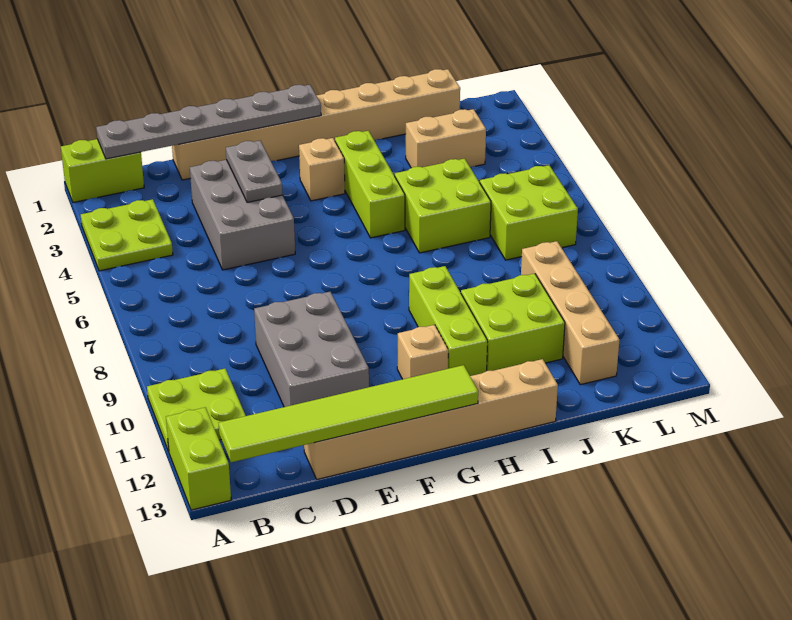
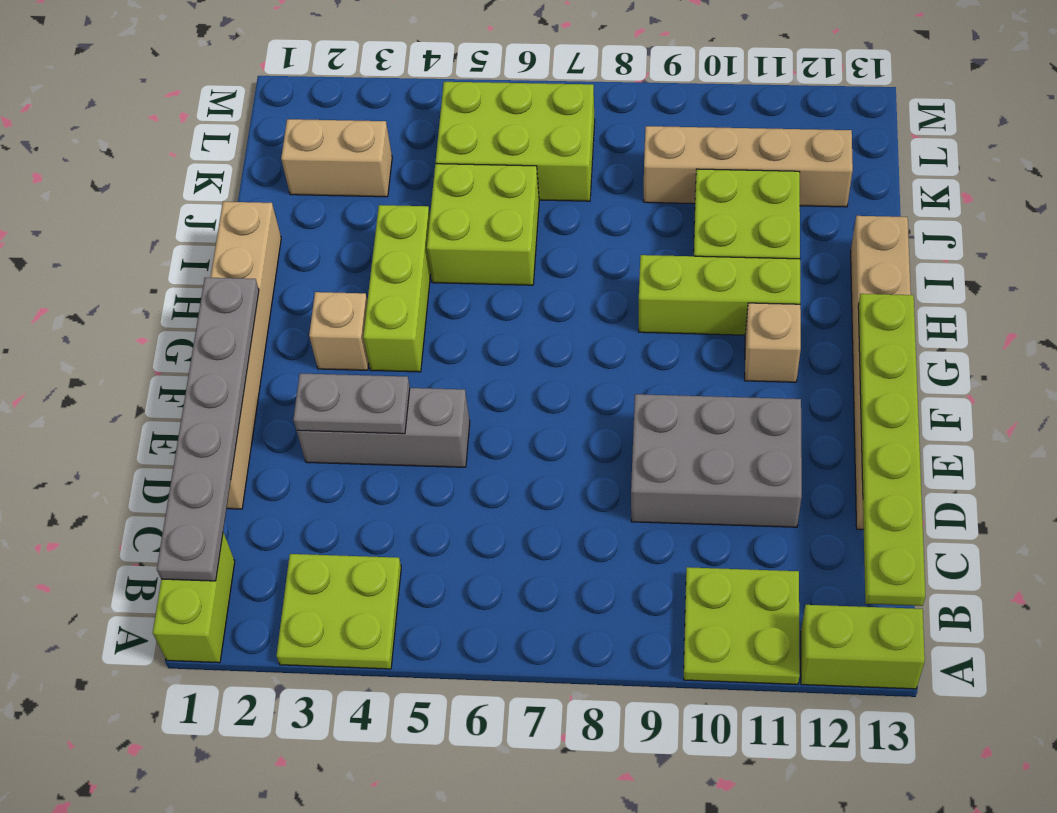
lime tile B13:G13 level 2 -> lime plate B13:G13 level 2
tan brick D1:K1 level 1 -> tan brick D1:I1 level 1
grey brick D3:E5 level 1 -> grey brick E3:E5 level 1
lime brick H3:H5 level 1 -> lime brick G4:I4 level 1
tan brick J3:K3 level 1 -> tan brick K2:K3 level 1
lime brick K6:L7 level 1 -> lime brick K5:L7 level 1

